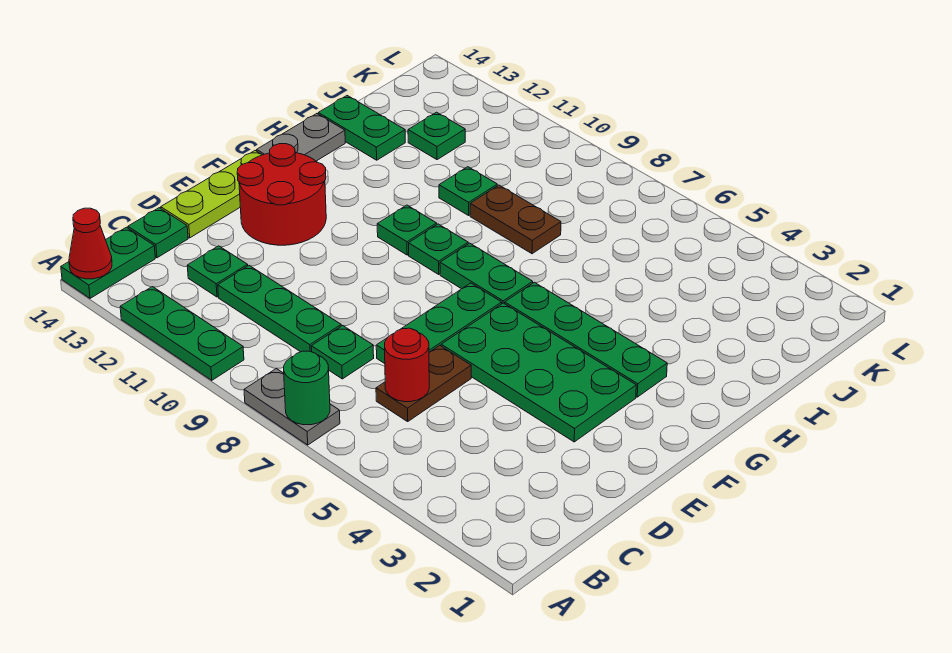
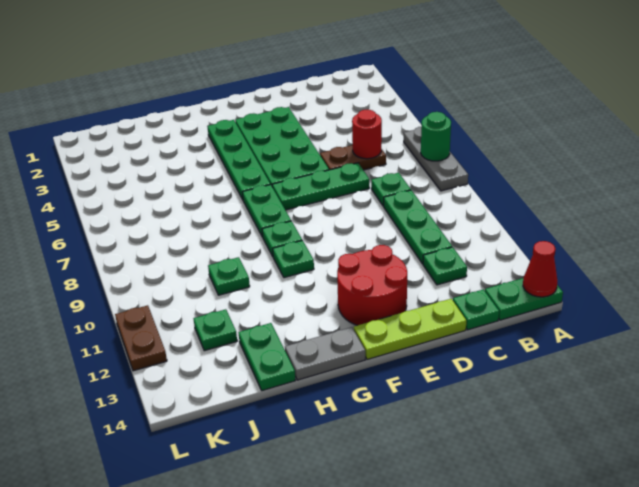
grey plate A7:A8 level 1 -> grey plate A6:A8 level 1
green plate A10:A12 level 1 -> none
brown plate I8:I9 level 1 -> brown plate L11:L12 level 1

